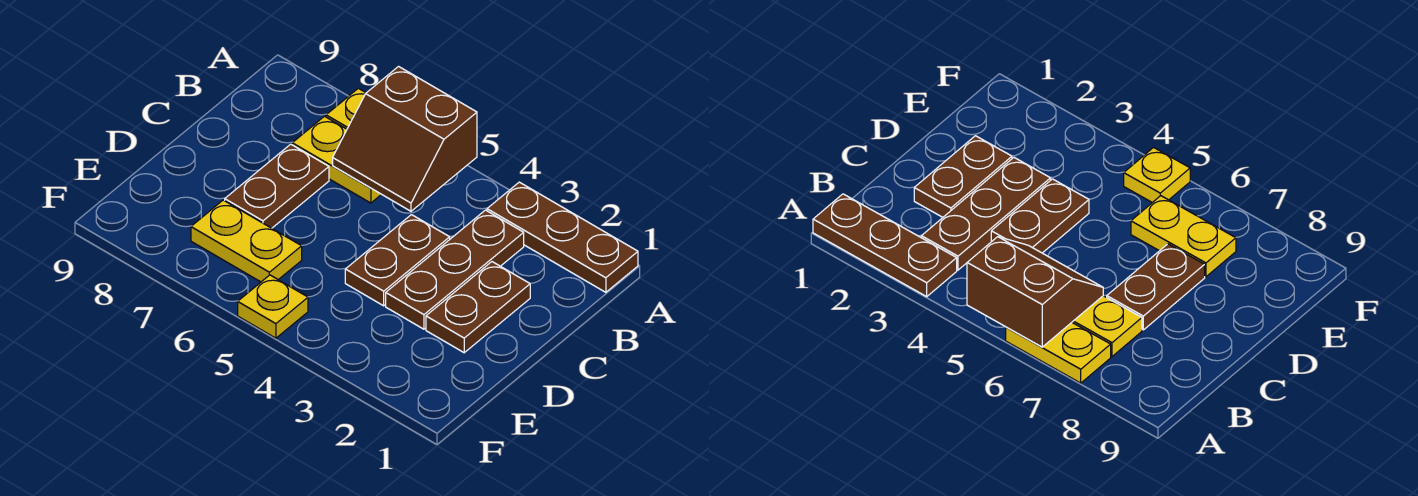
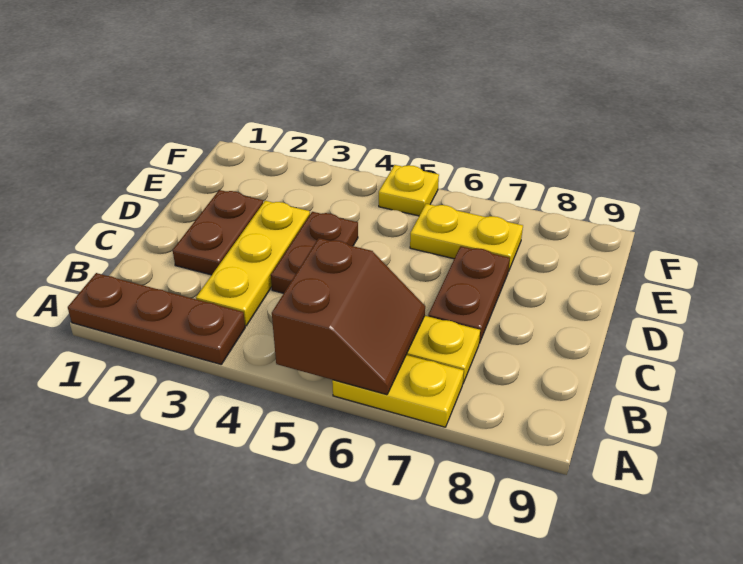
brown slope A5:B6 level 2 top A -> brown slope A5:B6 level 2 top 5
brown plate B3:D3 level 1 -> yellow plate B3:D3 level 1

